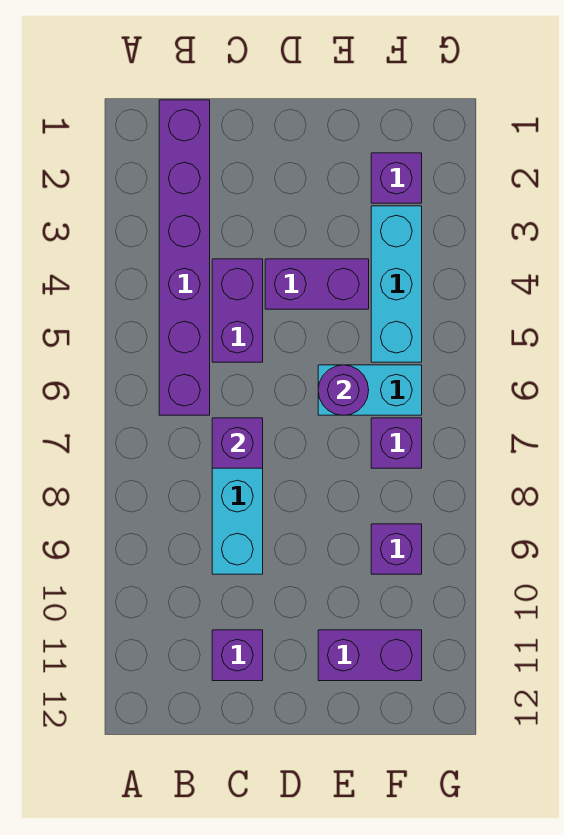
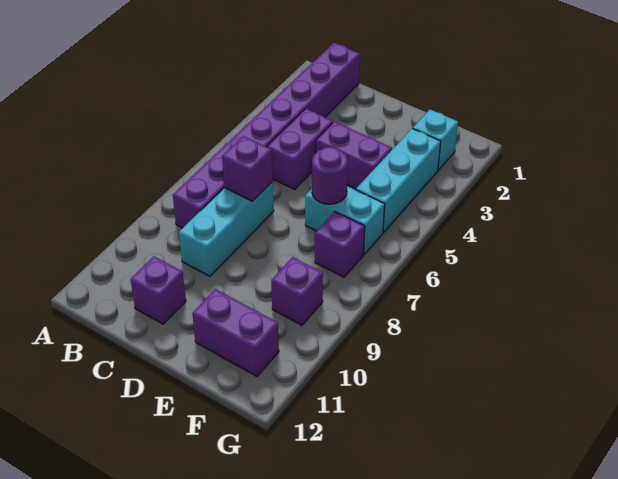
purple brick B1:B6 level 1 -> purple brick B1:B8 level 1
purple brick F2 level 1 -> cyan brick F2 level 1

